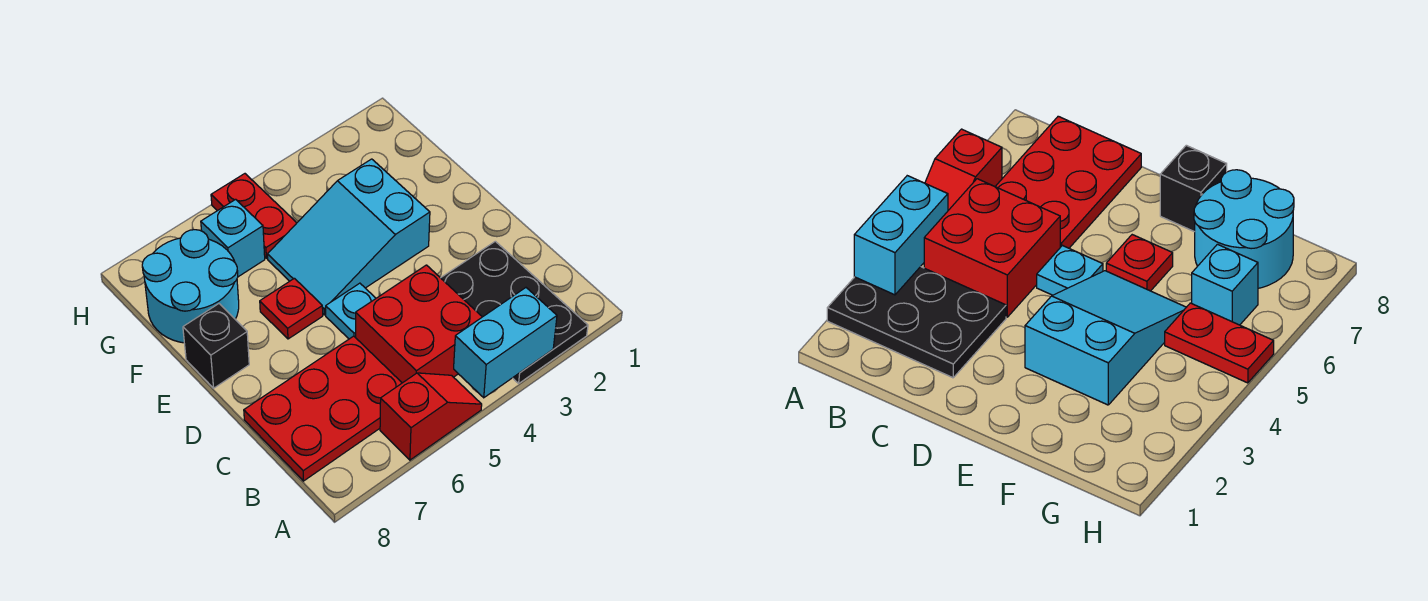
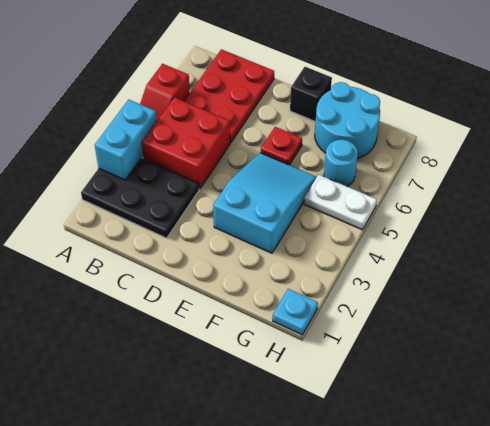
cyan plate D5 level 1 -> cyan plate H1 level 1
red plate G5:H5 level 1 -> white plate G5:H5 level 1
cyan brick G6 level 1 -> cyan round brick G6 level 1

